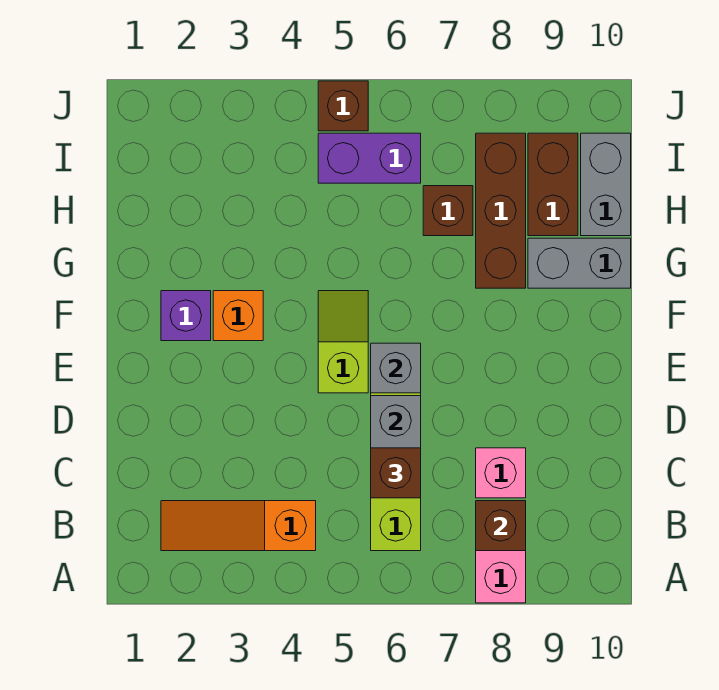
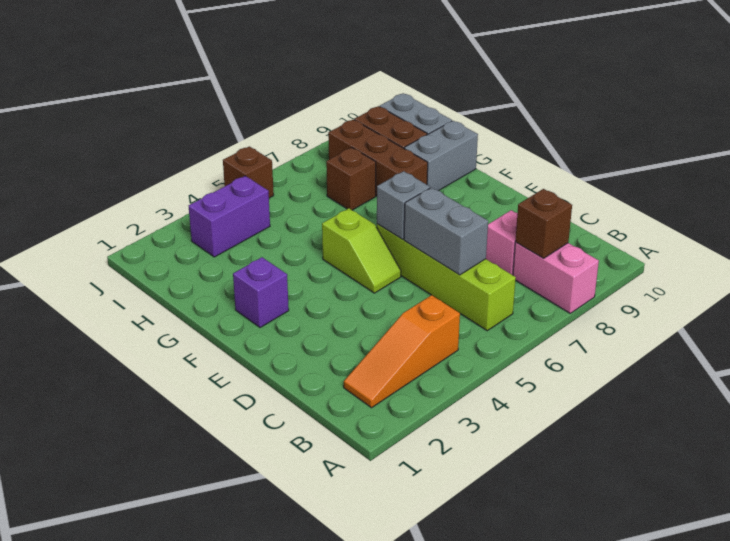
brown brick C6 level 3 -> none
lime slope E5:F5 level 1 top E -> lime slope E5:F5 level 1 top F
orange brick F3 level 1 -> none
purple brick I5:I6 level 1 -> purple brick I3:I4 level 1

